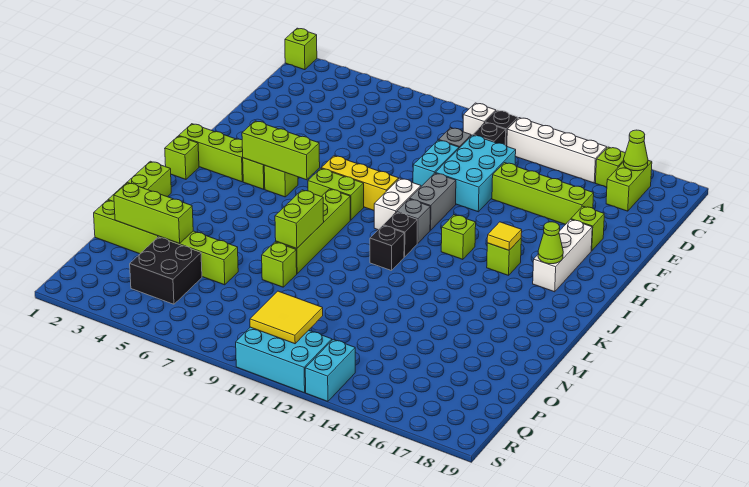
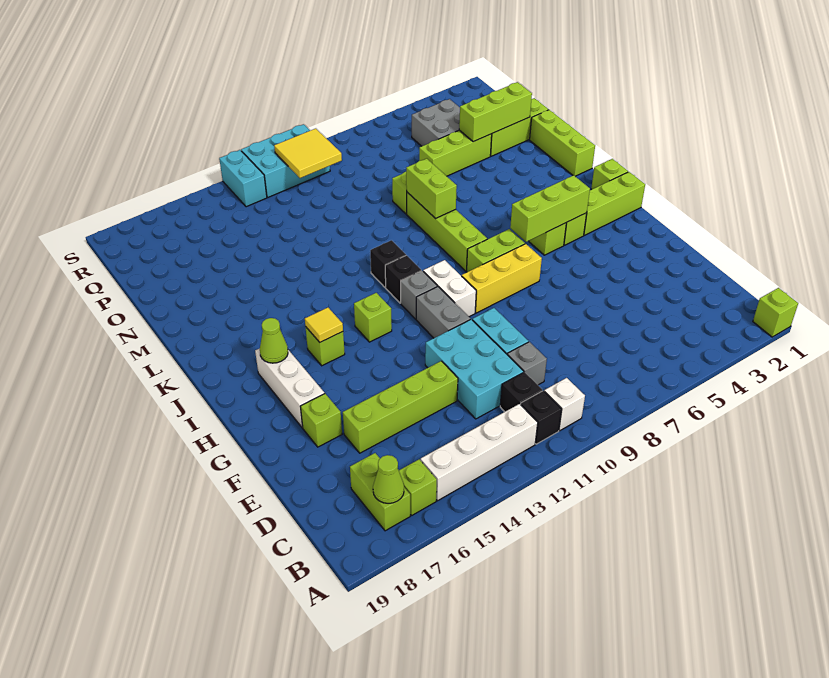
black brick P4:Q5 level 1 -> grey brick P4:Q5 level 1

